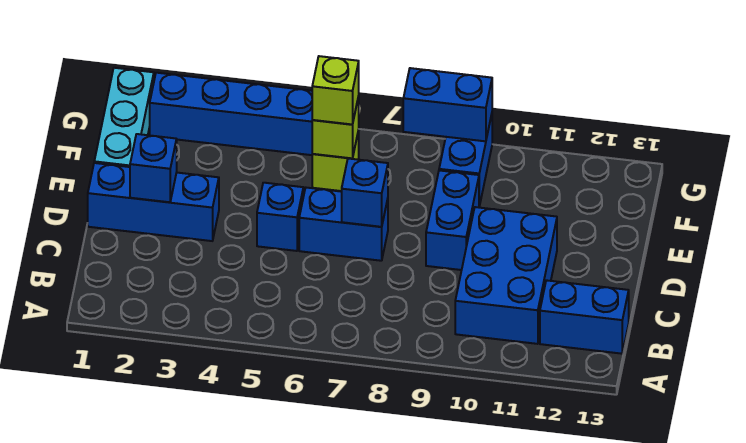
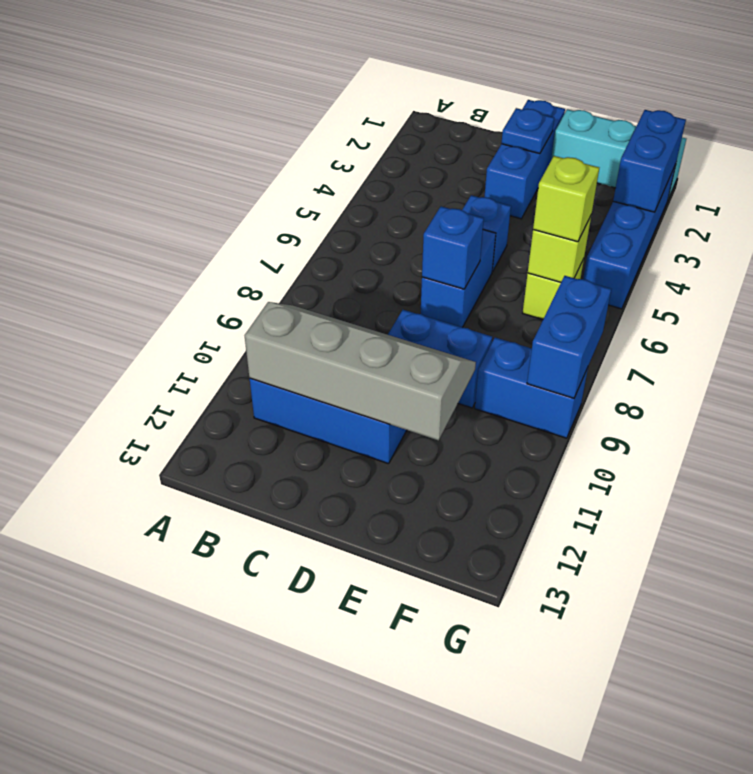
none -> grey slope B10:E11 level 2 top 11
blue brick B12:B13 level 1 -> blue brick G2:G3 level 2
blue brick D2 level 2 -> blue plate D2 level 2

